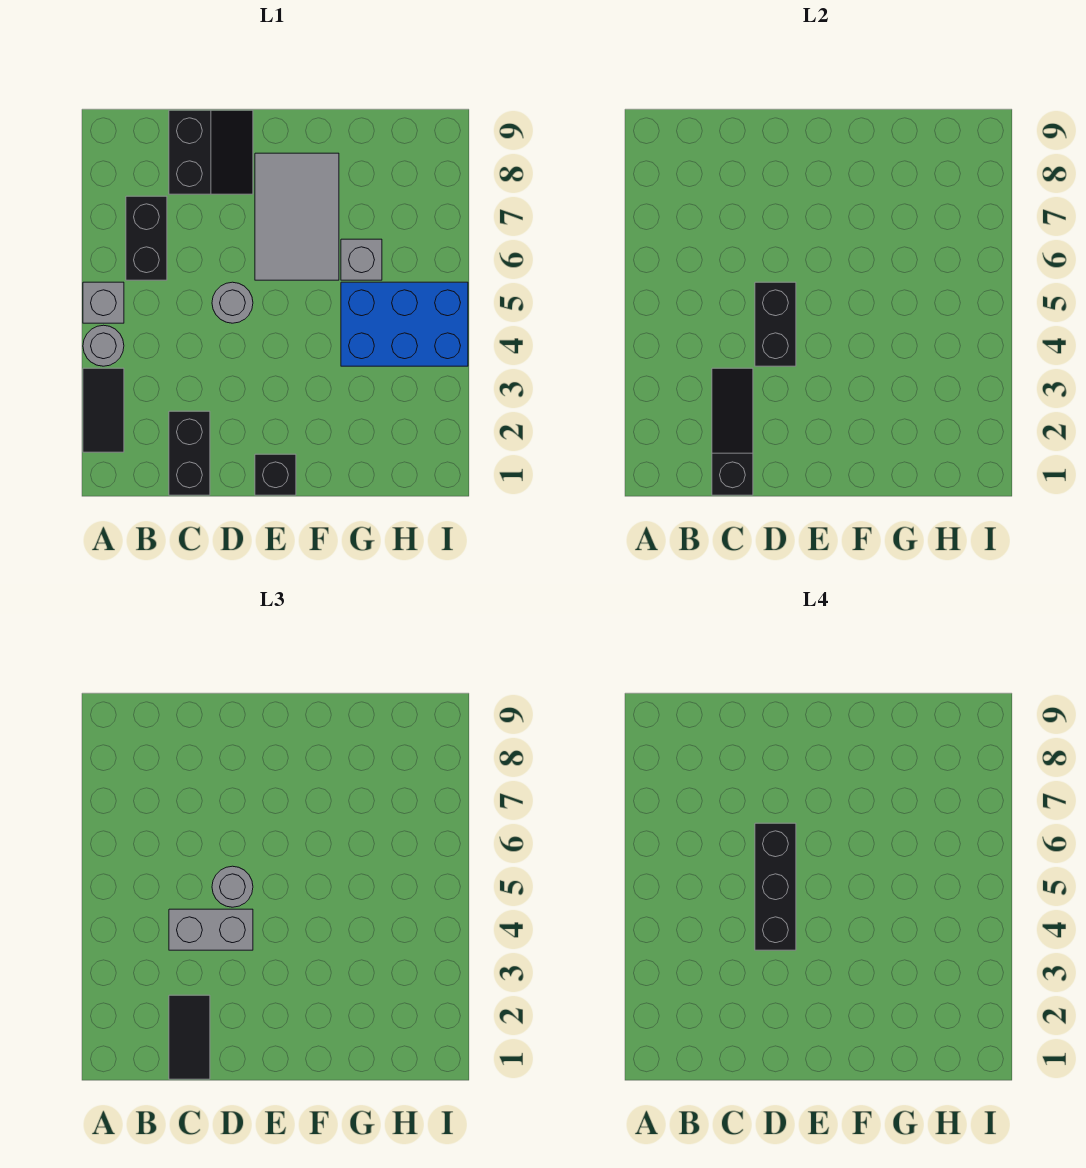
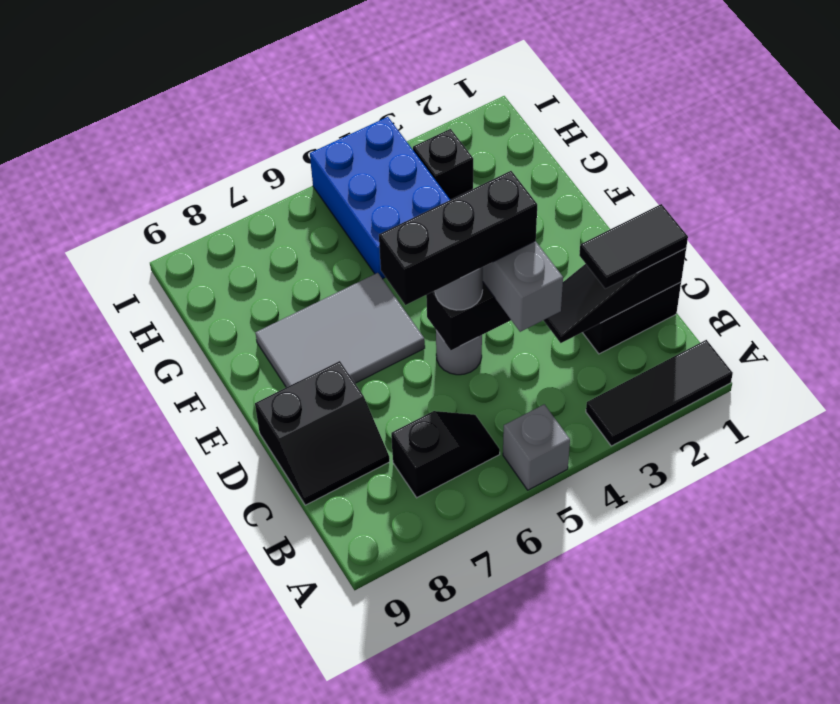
black tile A2:A3 level 1 -> black tile A1:A3 level 1
grey round brick A4 level 1 -> none
black brick B6:B7 level 1 -> black slope B6:B7 level 1 top 7
black slope C8:D9 level 1 top C -> black slope C8:D9 level 1 top D
black brick E1 level 1 -> black brick H3 level 1
grey brick G6 level 1 -> none

